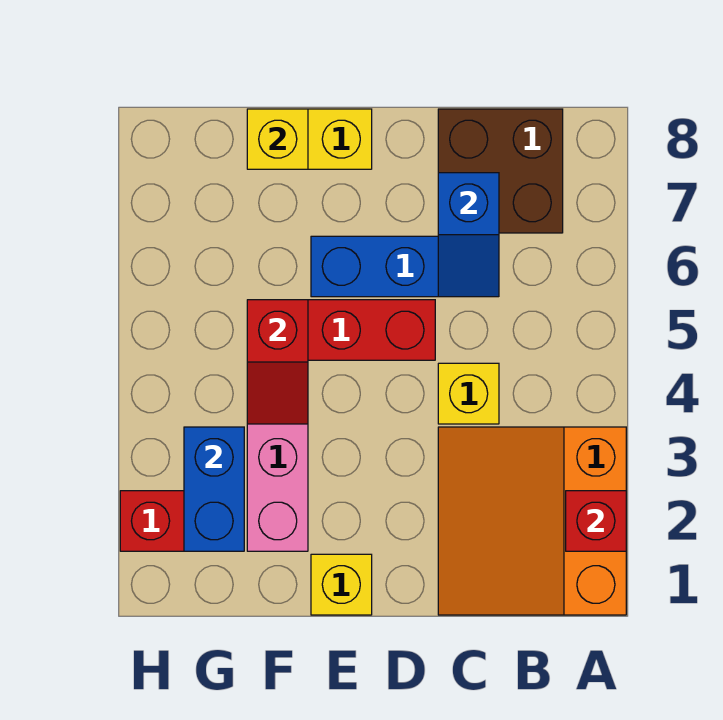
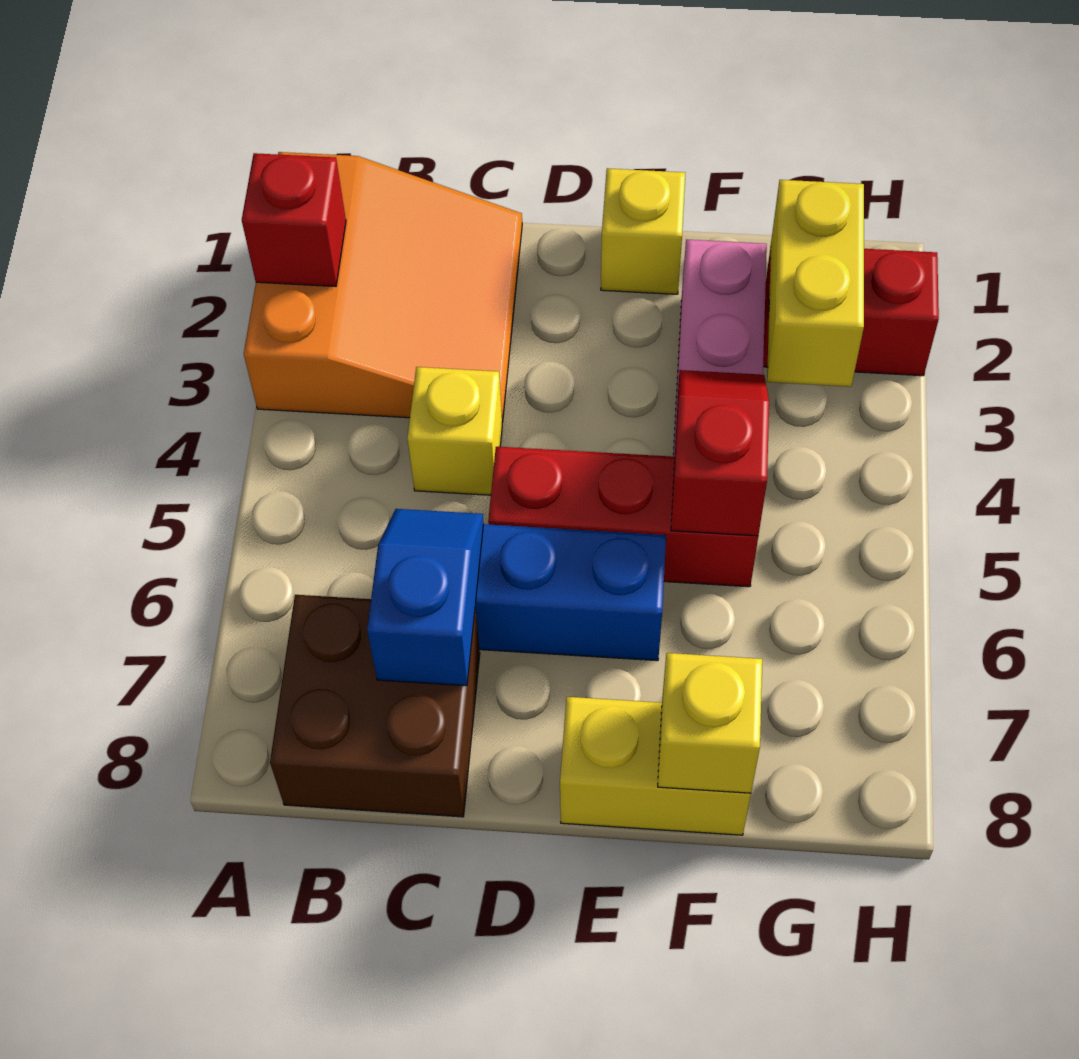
blue brick G2:G3 level 2 -> yellow brick G2:G3 level 2

